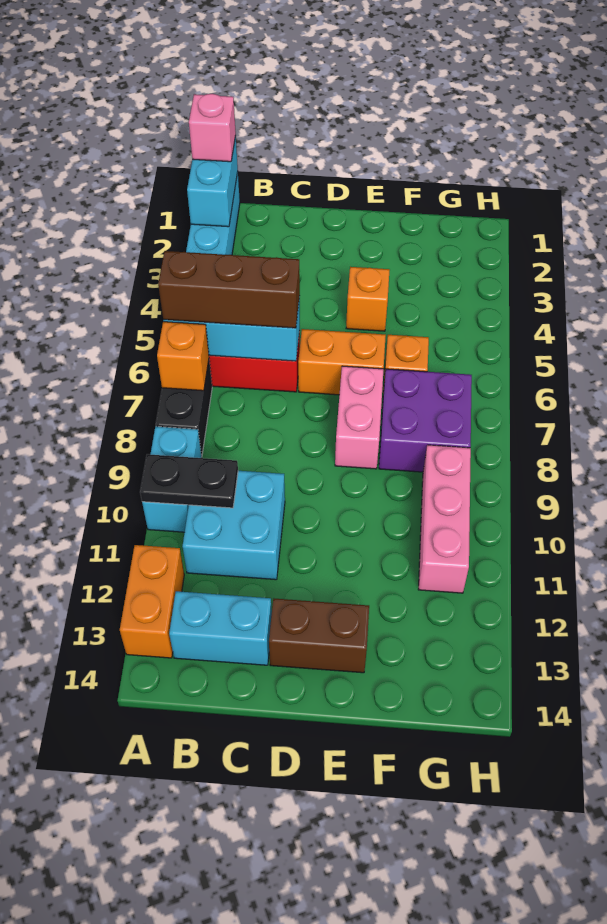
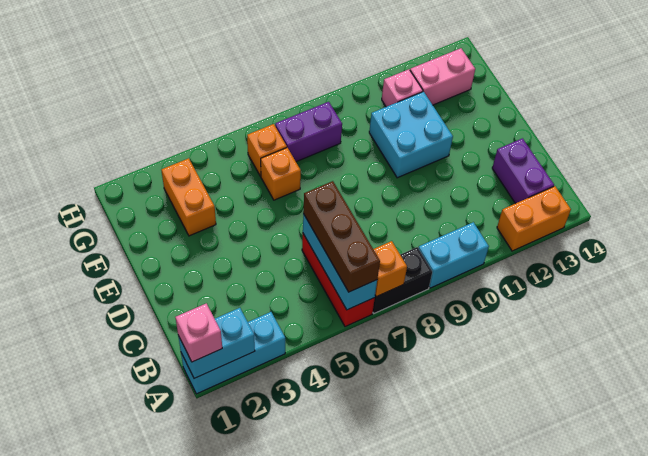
black plate A10:B10 level 2 -> none
cyan brick B10:C11 level 1 -> cyan brick E10:F11 level 1
cyan brick B13:C13 level 1 -> purple brick B13:C13 level 1
orange brick D6:E6 level 1 -> orange brick F3:G3 level 1
brown brick D13:E13 level 1 -> none
orange brick E4 level 1 -> orange brick G6 level 1
pink brick E7:E8 level 1 -> pink brick G12:G13 level 1
purple brick F7:G8 level 1 -> purple brick G7:G8 level 1
pink brick G9:G11 level 1 -> pink brick G11 level 1

